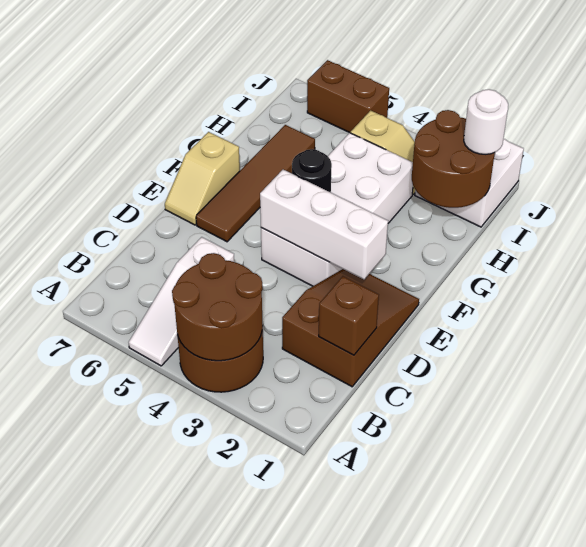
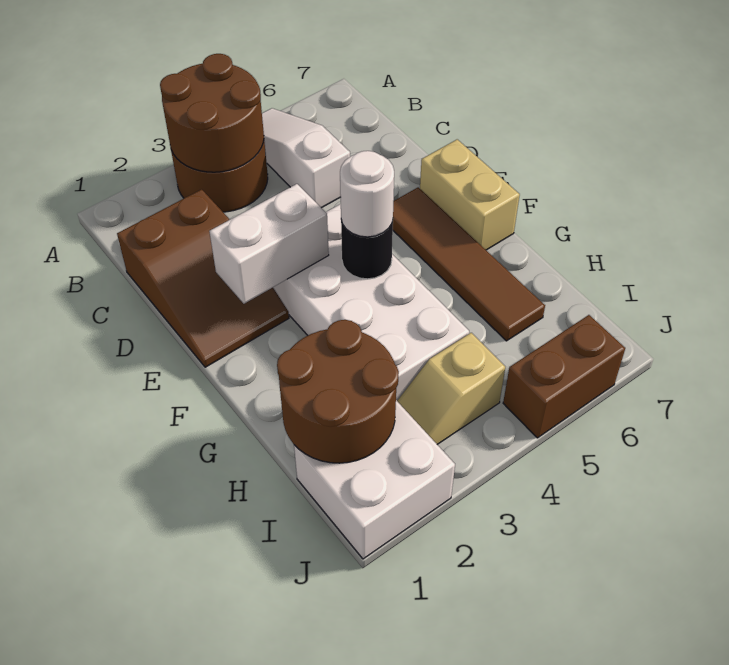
brown brick C1 level 2 -> none
white brick E2:E4 level 2 -> white brick E2:E3 level 2
tan slope E7:F7 level 1 top F -> tan brick E7:F7 level 1
white round brick I1 level 3 -> white round brick F4 level 3

